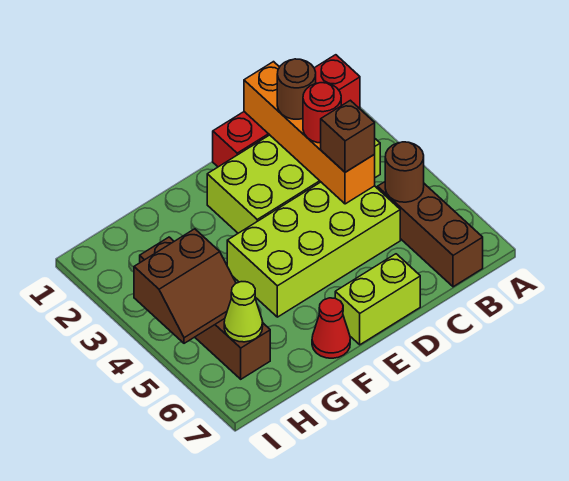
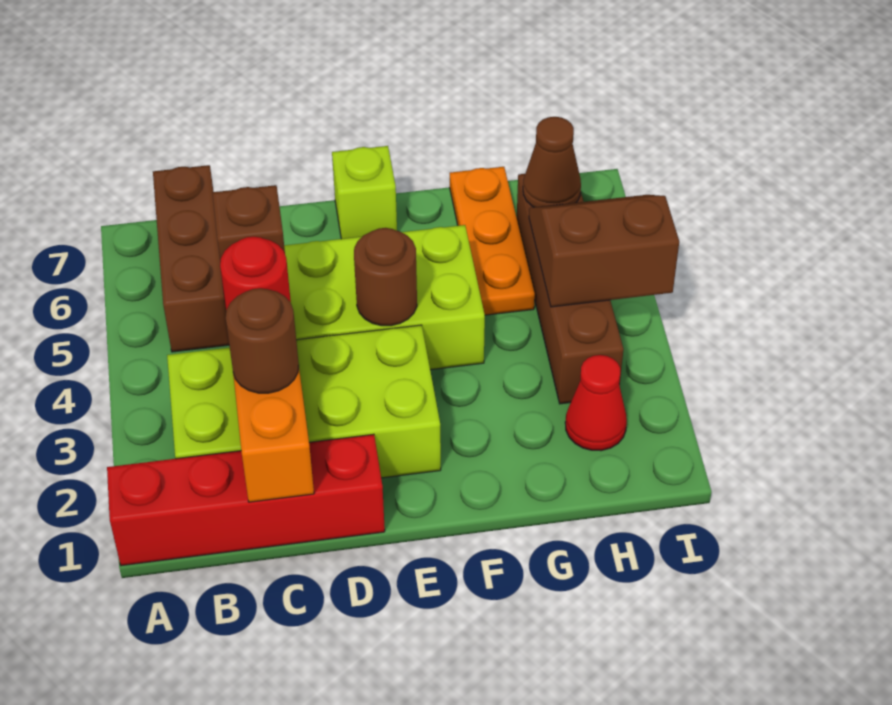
brown round brick B5 level 2 -> brown round brick E4 level 2
lime brick D7:E7 level 1 -> lime brick E7 level 1
red cone F7 level 1 -> red cone H2 level 1
none -> orange plate G5:G7 level 1
lime cone H6 level 2 -> brown cone H6 level 2

